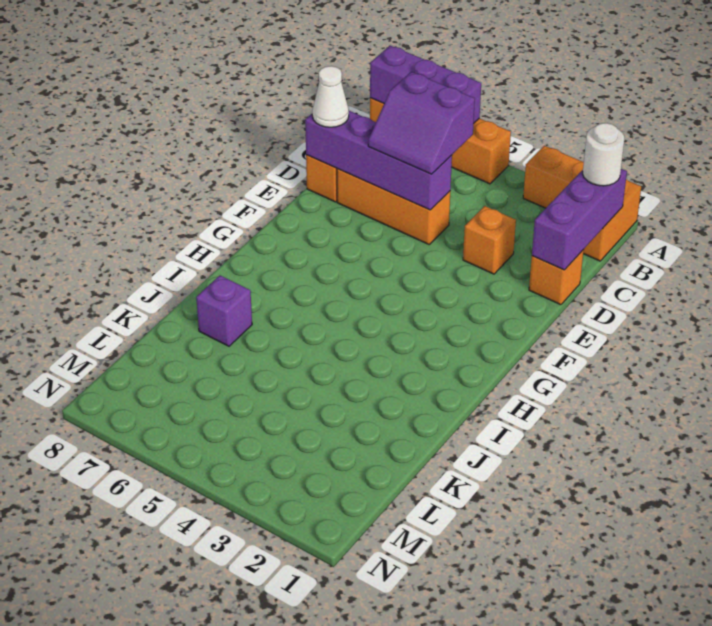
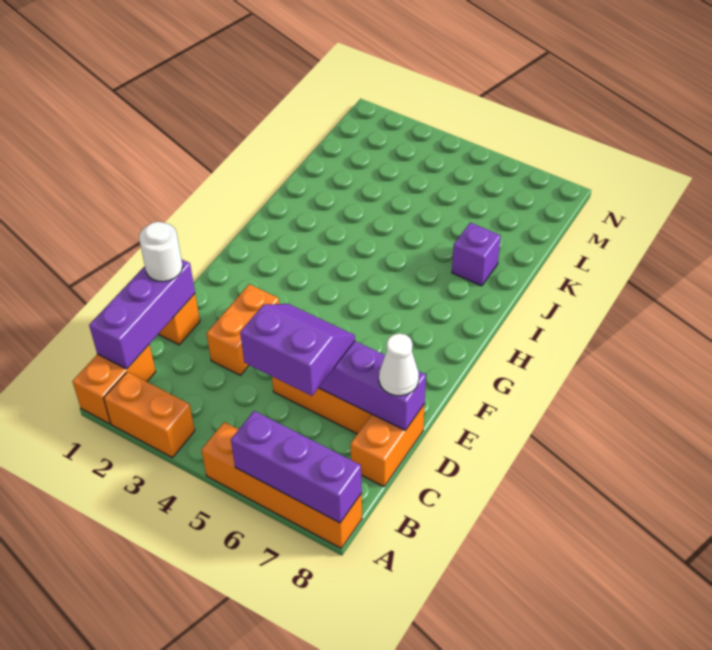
white round brick B1 level 3 -> white round brick D1 level 3
orange brick D3 level 1 -> orange brick D3:E3 level 1

